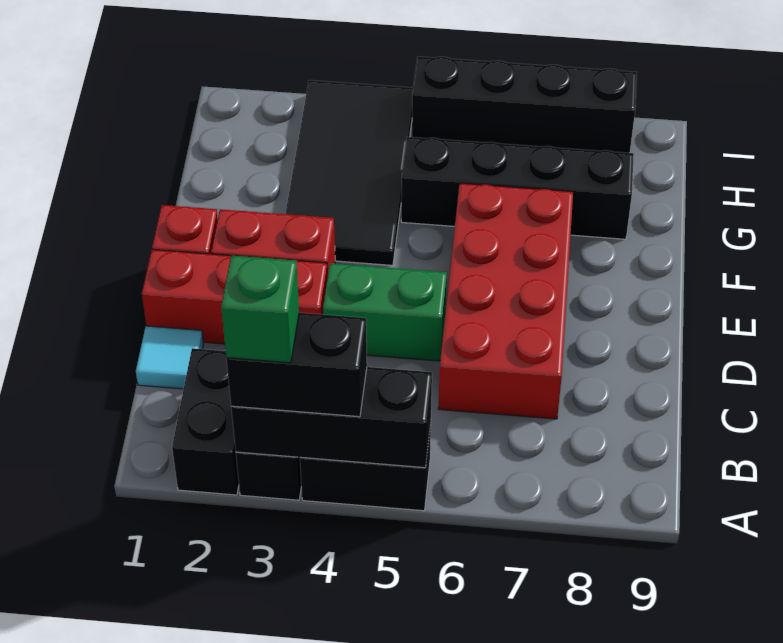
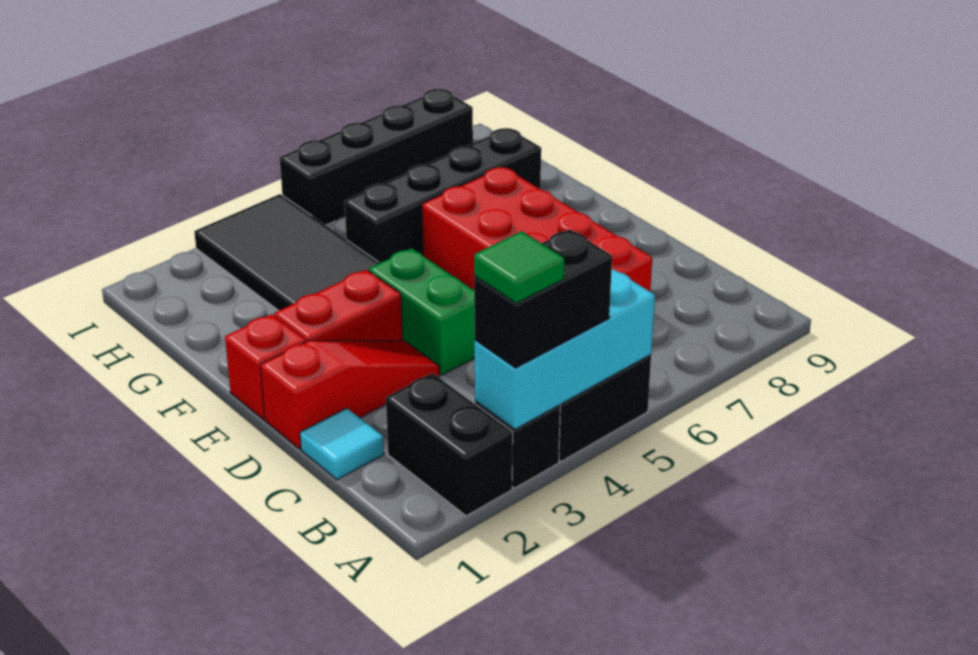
black brick A3:A5 level 2 -> cyan brick A3:A5 level 2
green brick A3 level 4 -> green tile A3 level 4
red brick D1:D3 level 1 -> red slope D1:D3 level 1 top 1
green brick D4:D5 level 1 -> green brick D4:E4 level 1

